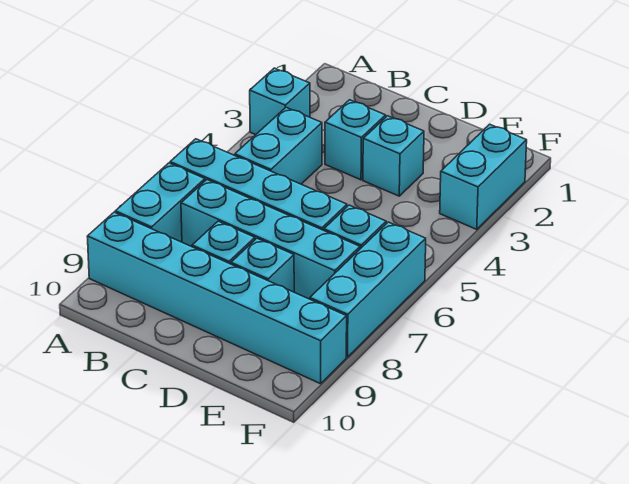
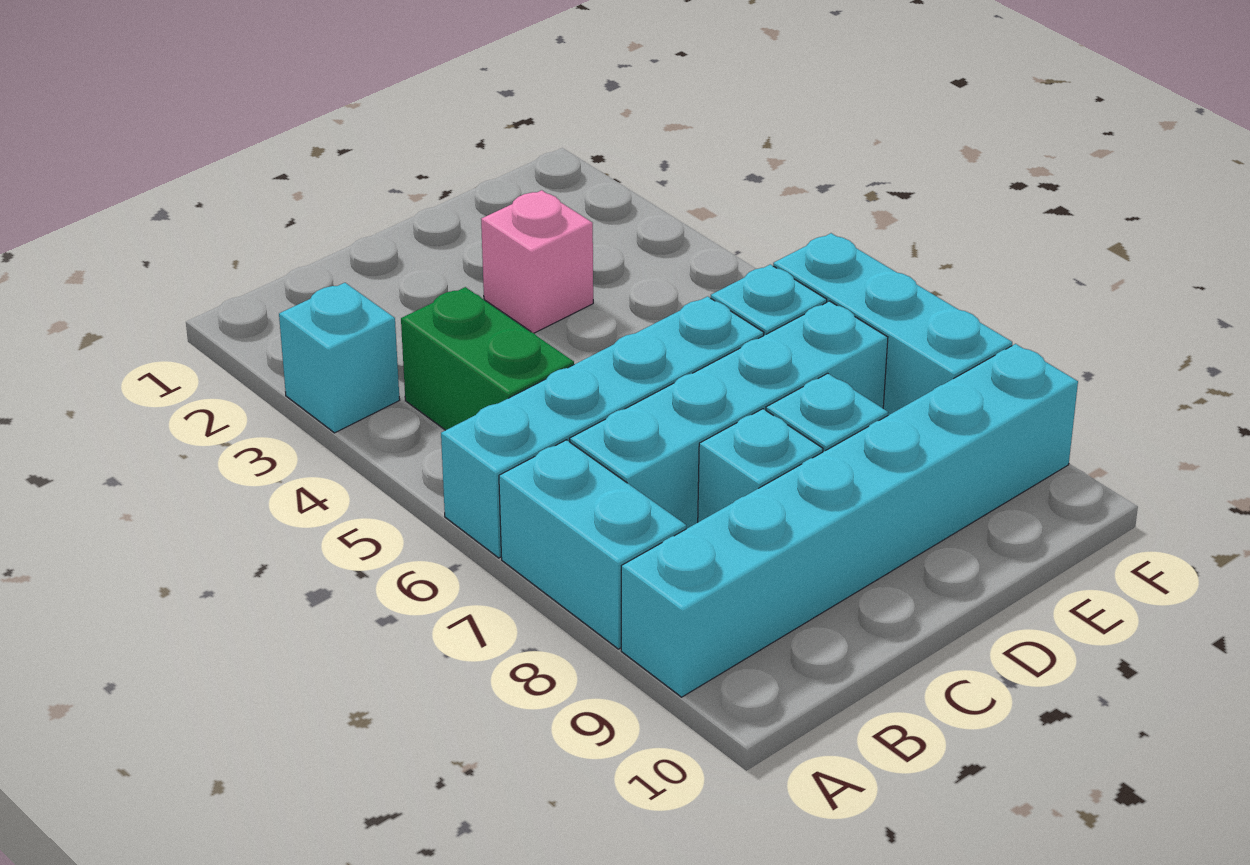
cyan brick B4:B5 level 1 -> green brick B4:B5 level 1
cyan brick C3 level 1 -> none
cyan brick D3 level 1 -> pink brick D3 level 1
cyan brick F2:F3 level 1 -> none

